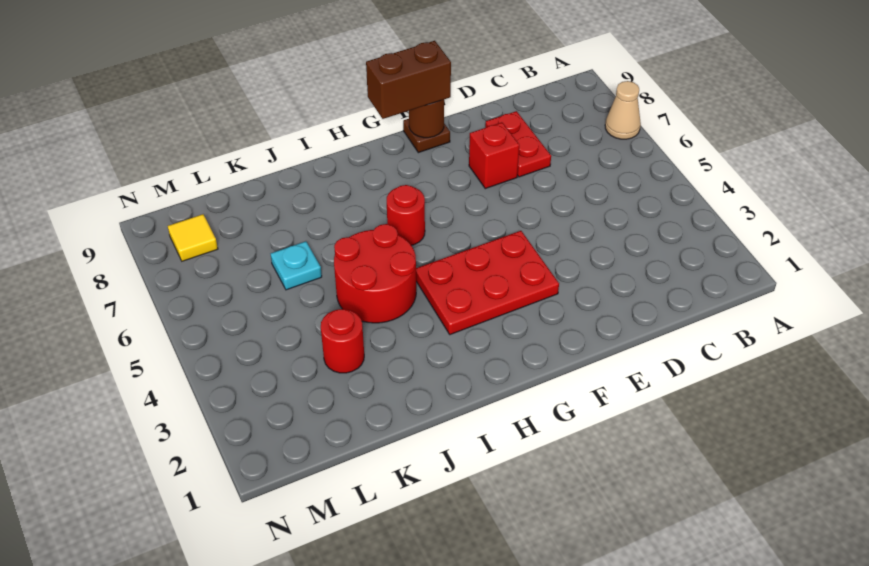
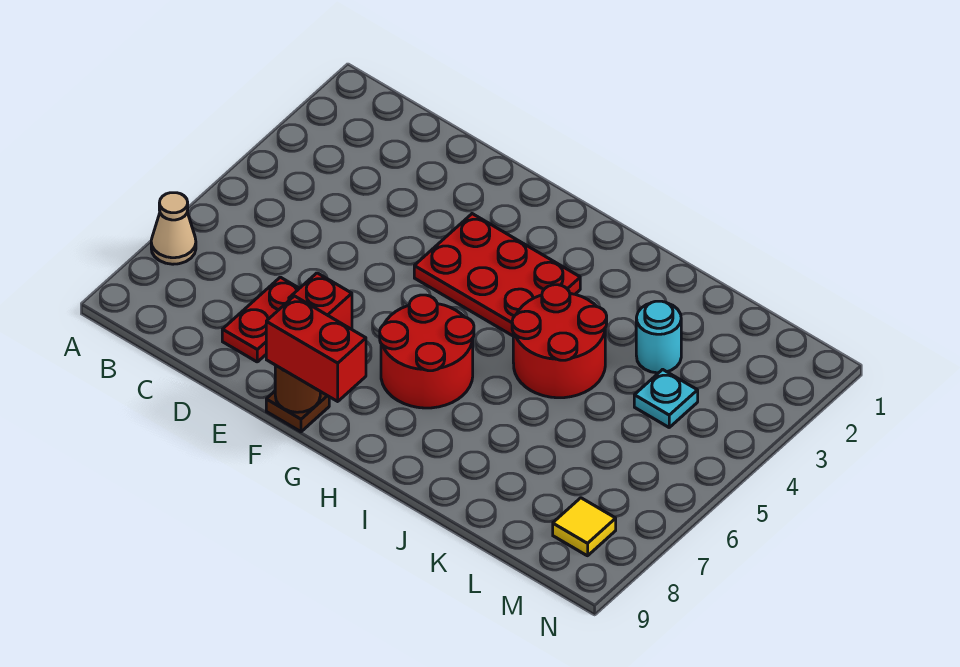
brown brick F9:G9 level 3 -> red brick F9:G9 level 3
red round brick H6 level 1 -> red round brick G6:H7 level 1
red round brick K3 level 1 -> cyan round brick K3 level 1
cyan plate K6 level 1 -> cyan plate L4 level 1

